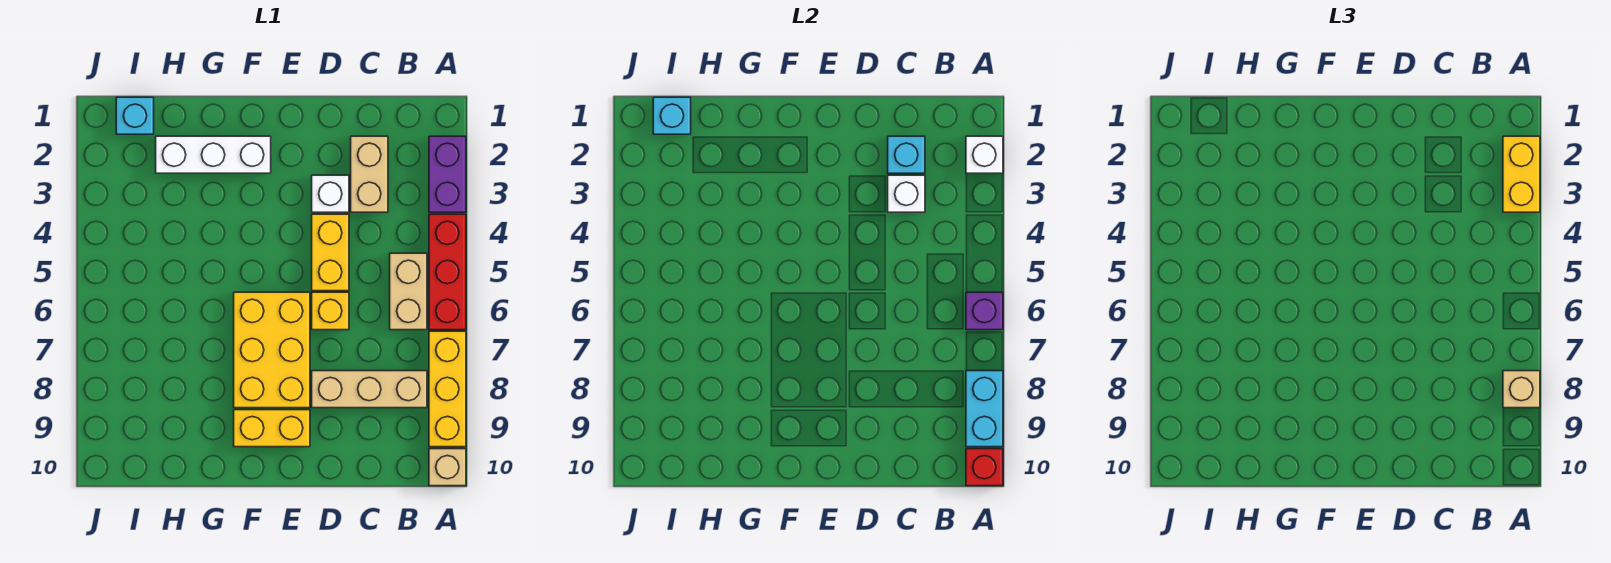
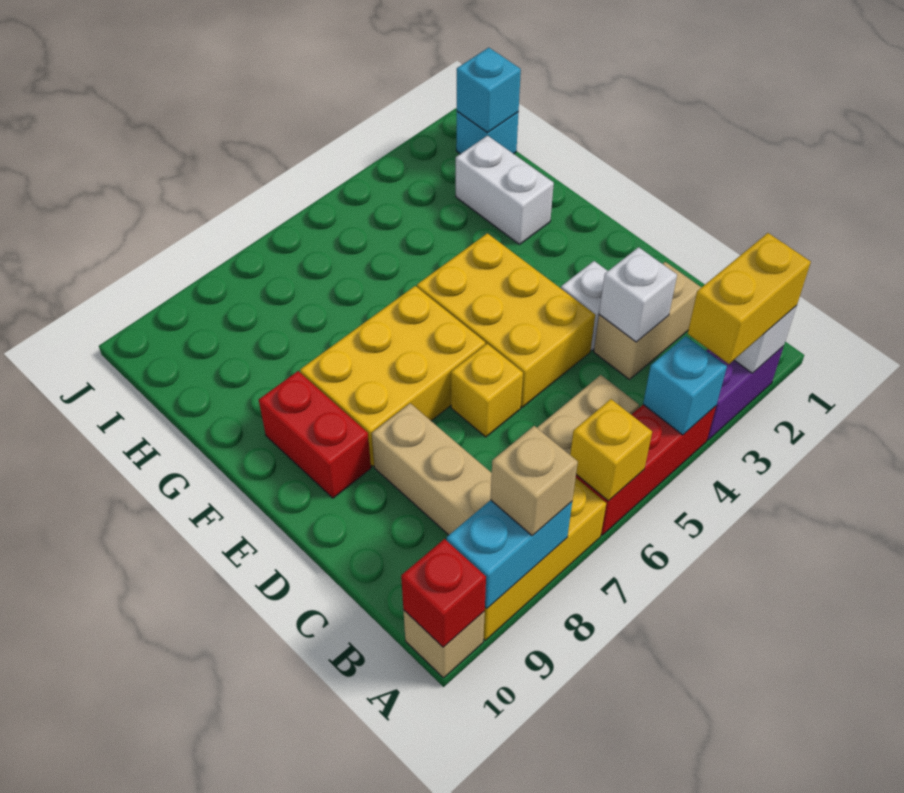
purple brick A6 level 2 -> yellow brick A6 level 2
cyan brick C2 level 2 -> cyan brick A4 level 2
yellow brick D4:D5 level 1 -> yellow brick D4:F5 level 1
yellow brick E9:F9 level 1 -> red brick E9:F9 level 1
white brick F2:H2 level 1 -> white brick G2:H2 level 1

